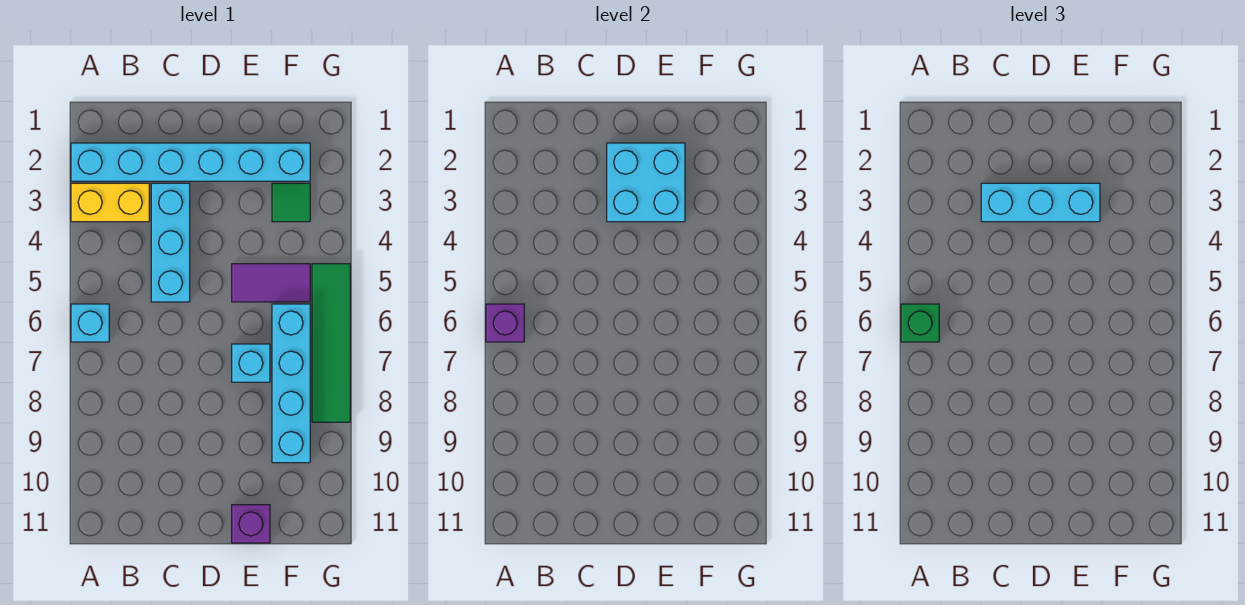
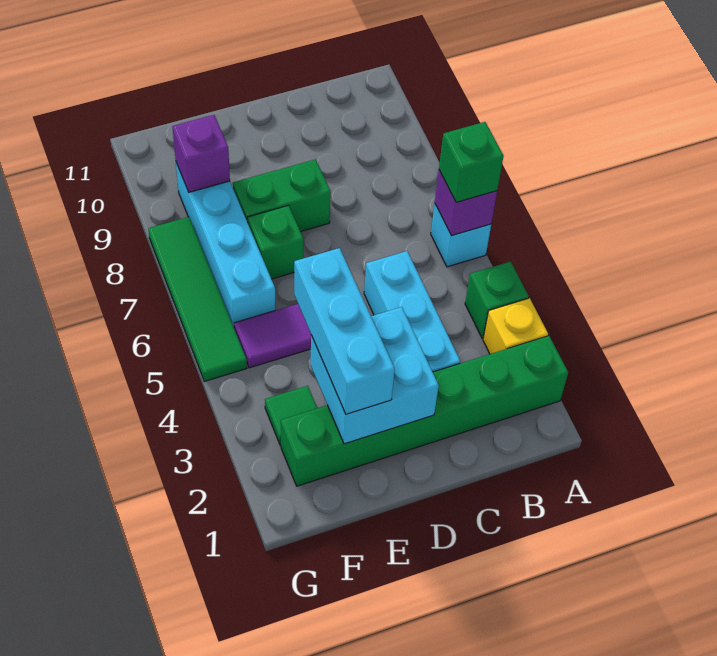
cyan brick A2:F2 level 1 -> green brick A2:F2 level 1
yellow brick A3:B3 level 1 -> yellow brick A3 level 1
none -> green brick A4 level 1
cyan brick C3:E3 level 3 -> cyan brick E2:E4 level 3
none -> green brick D8:E8 level 1
cyan brick E7 level 1 -> green brick E7 level 1
purple brick E11 level 1 -> purple brick F9 level 2

